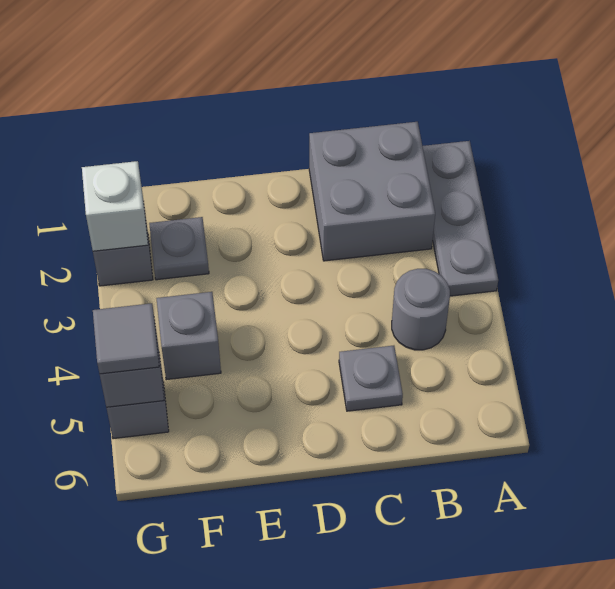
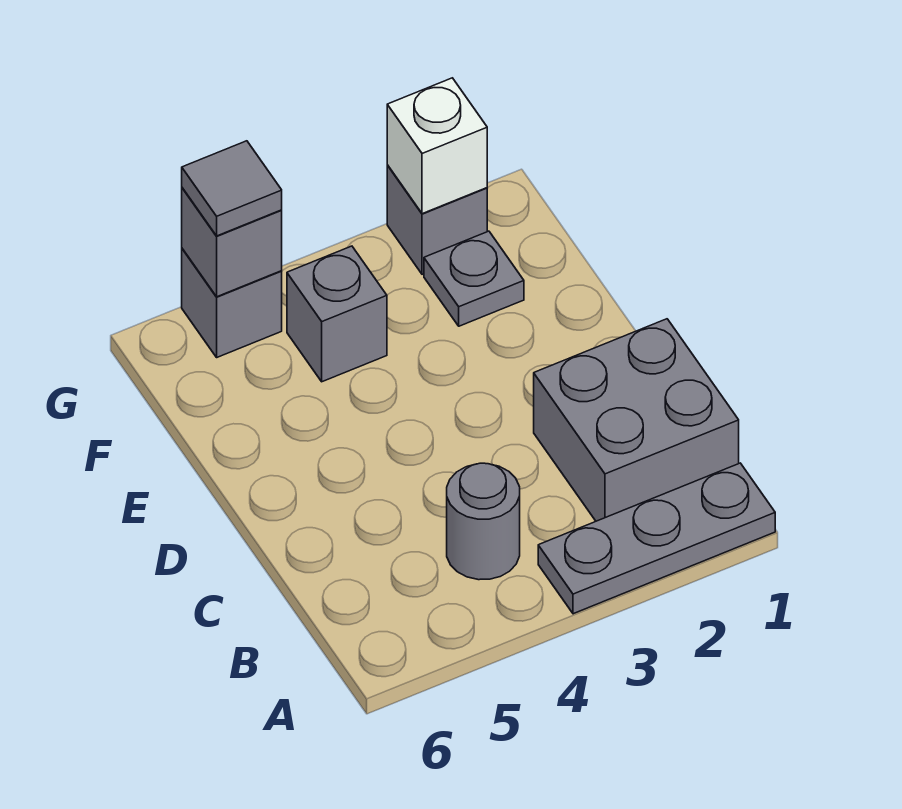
grey plate C5 level 1 -> none

